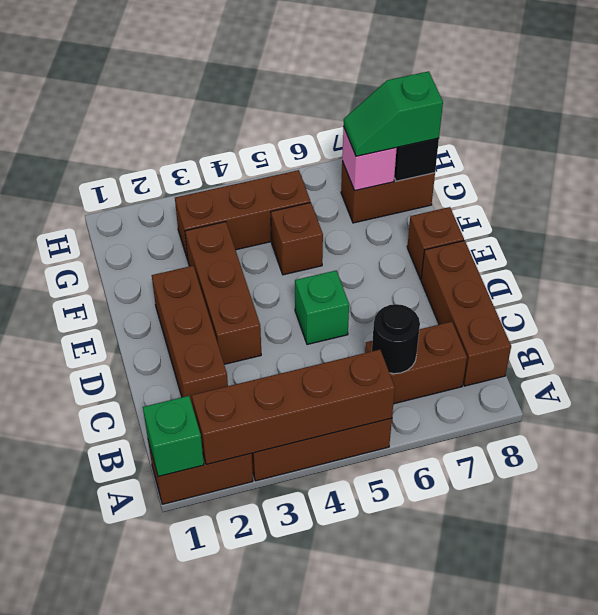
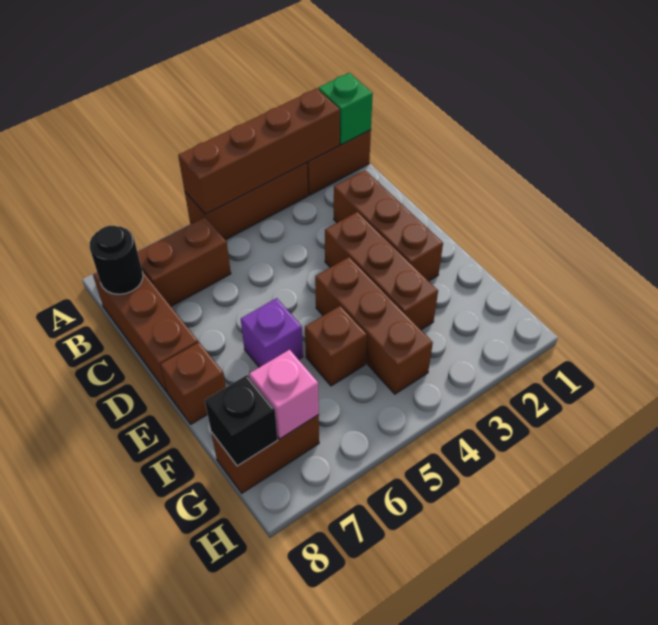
black round brick B6 level 2 -> black round brick B8 level 2
green brick D5 level 1 -> none
none -> purple brick E6 level 1
brown brick G3:G5 level 1 -> brown brick E4:G4 level 1
green slope G7:G8 level 3 top 8 -> none

